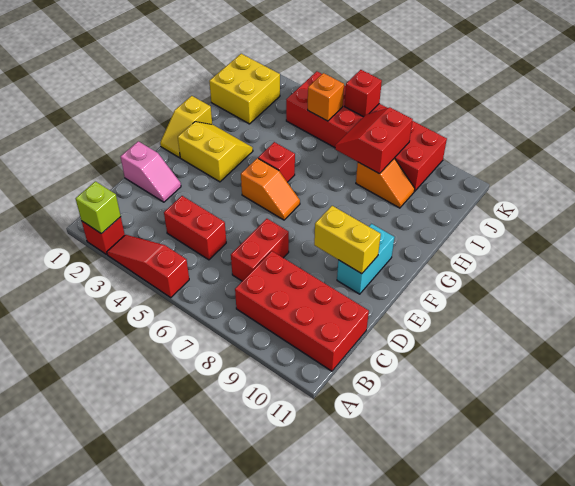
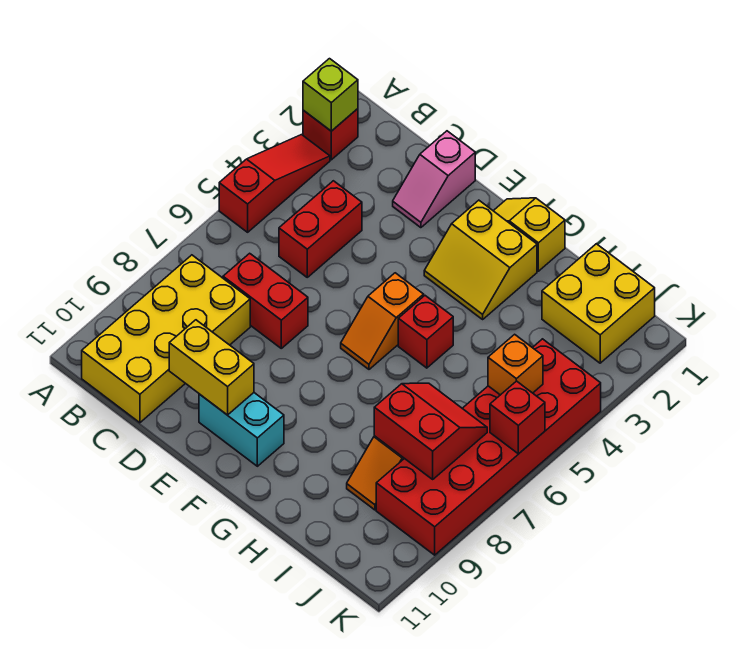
red brick B8:C11 level 1 -> yellow brick B8:C11 level 1
yellow brick E9:E10 level 2 -> yellow brick D10:E10 level 2
yellow slope F2:G3 level 1 top F -> yellow slope F2:G3 level 1 top 2

